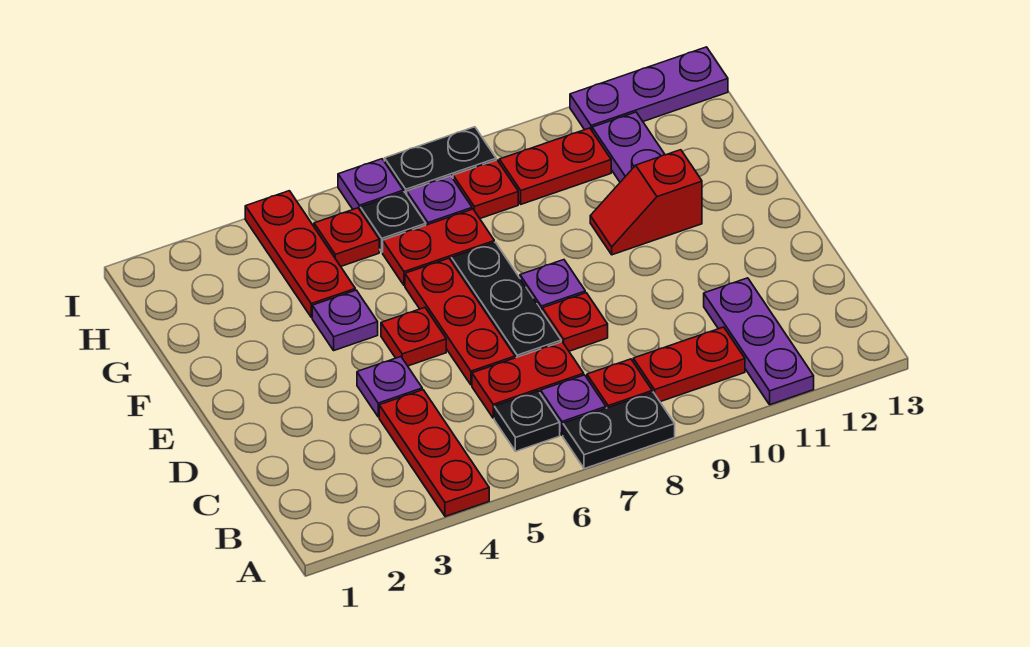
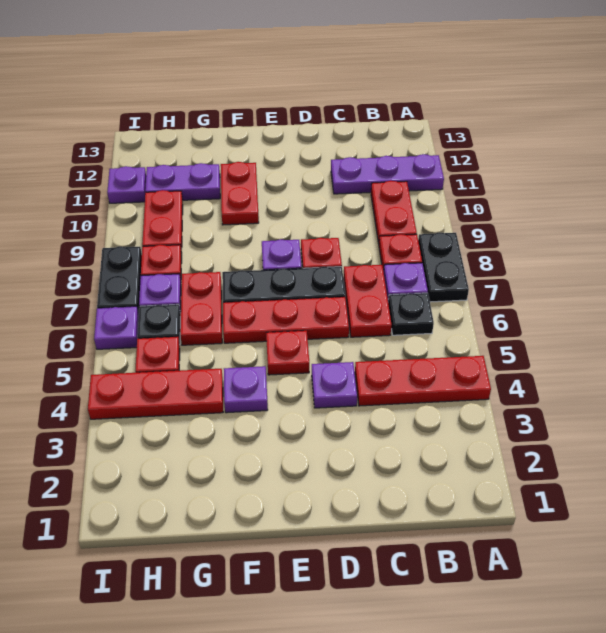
red slope F10:F11 level 1 top 11 -> red plate F10:F11 level 1
purple plate I11:I13 level 1 -> purple plate I11 level 1

